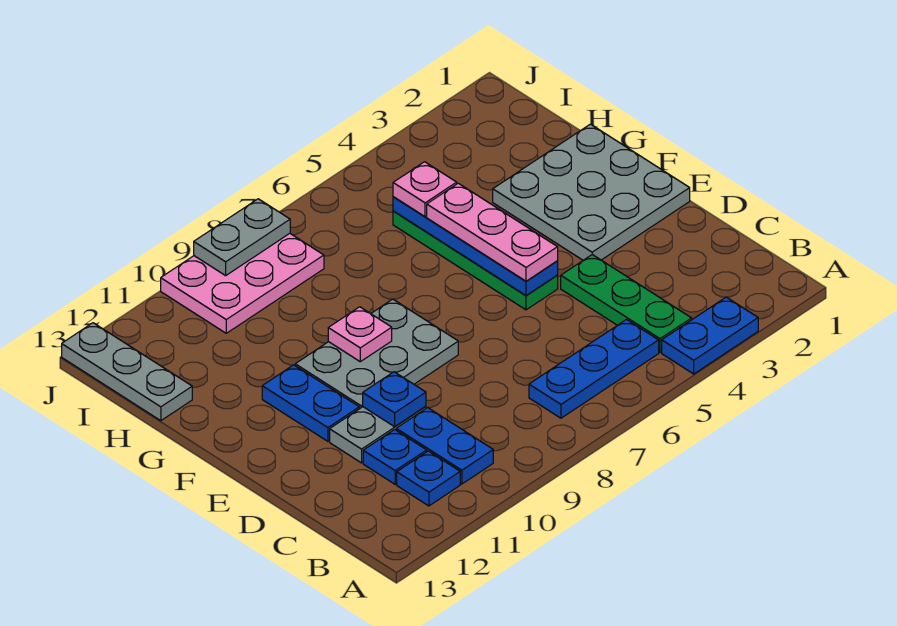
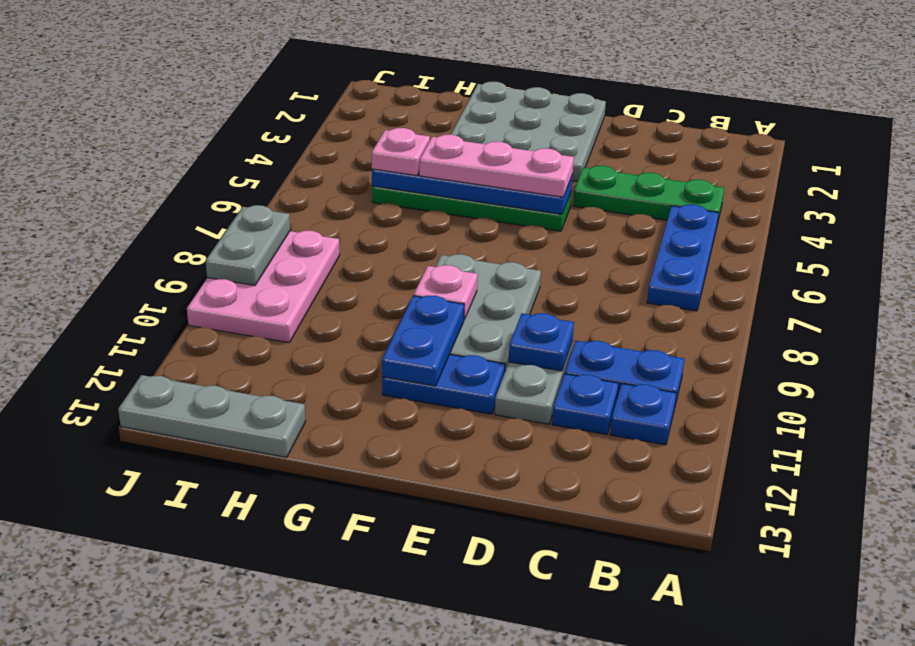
blue plate A3:A4 level 1 -> blue plate F10:F11 level 2

